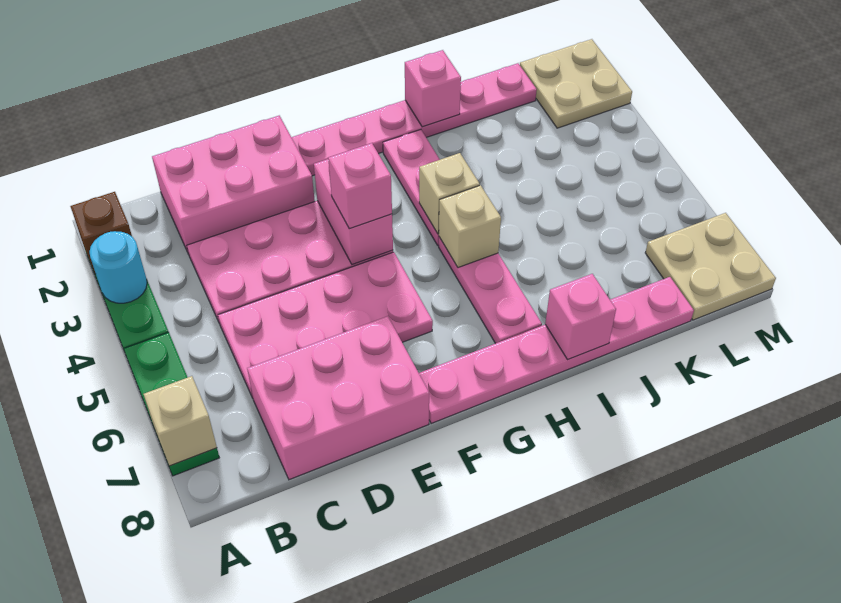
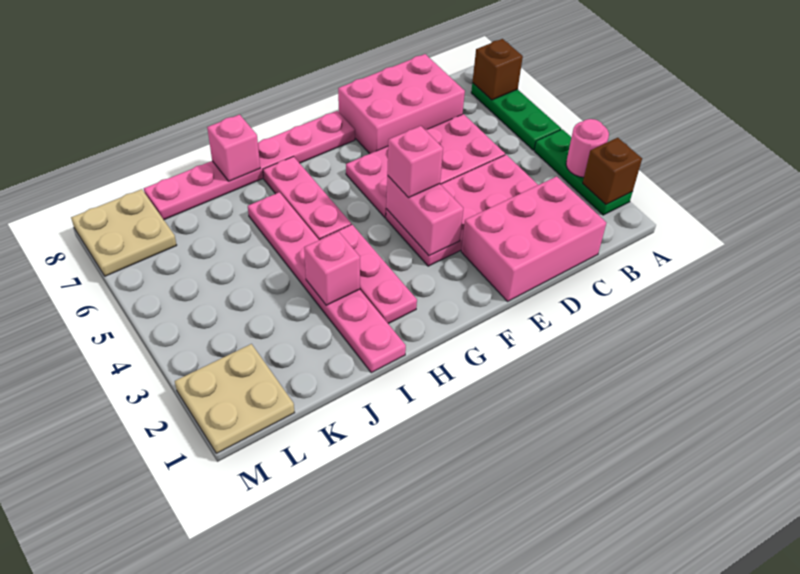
cyan round brick A3 level 2 -> pink round brick A3 level 2
tan brick A7 level 2 -> brown brick A7 level 2
pink plate F1:K1 level 1 -> pink plate I1:I6 level 1
tan brick H4 level 2 -> none
tan brick H5 level 2 -> none
pink brick I1 level 2 -> pink brick I3 level 2

